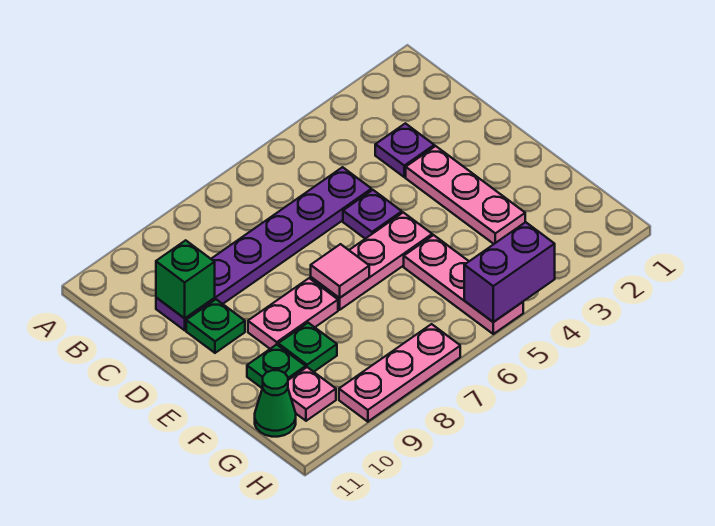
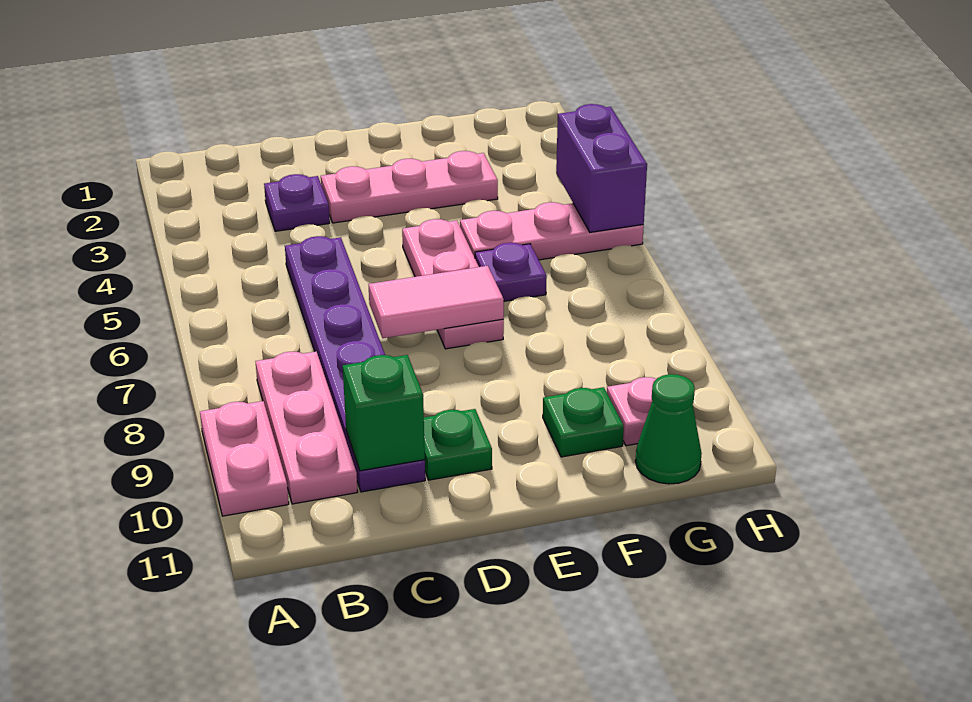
purple plate D5 level 1 -> purple plate F6 level 1
pink tile E7 level 2 -> pink tile D7:E7 level 2
pink plate E8:E9 level 1 -> pink plate A9:A10 level 1
green plate F9 level 1 -> none
pink plate H7:H9 level 1 -> pink plate B8:B10 level 1

